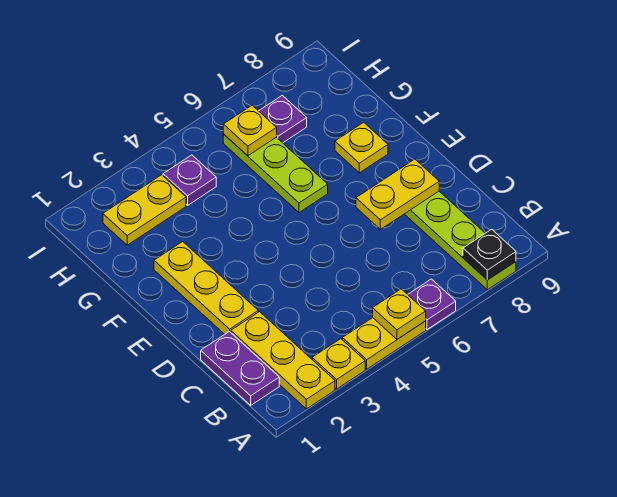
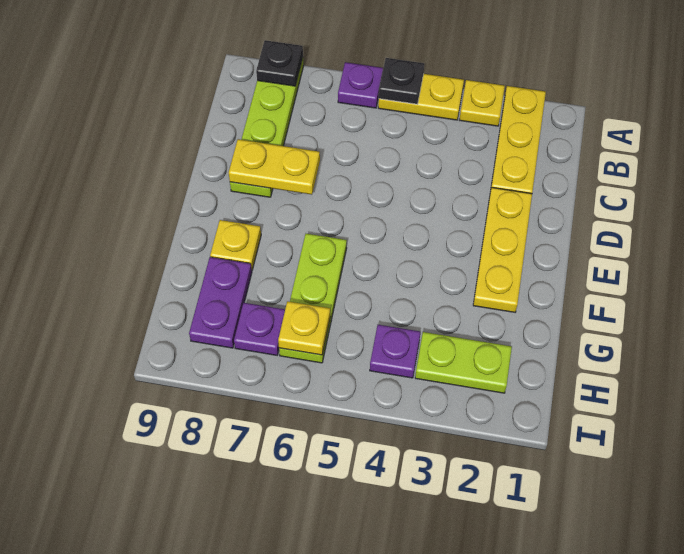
yellow plate A5 level 2 -> black plate A5 level 2
purple plate B1:C1 level 1 -> purple plate G8:H8 level 1
yellow plate H2:H3 level 1 -> lime plate H2:H3 level 1

